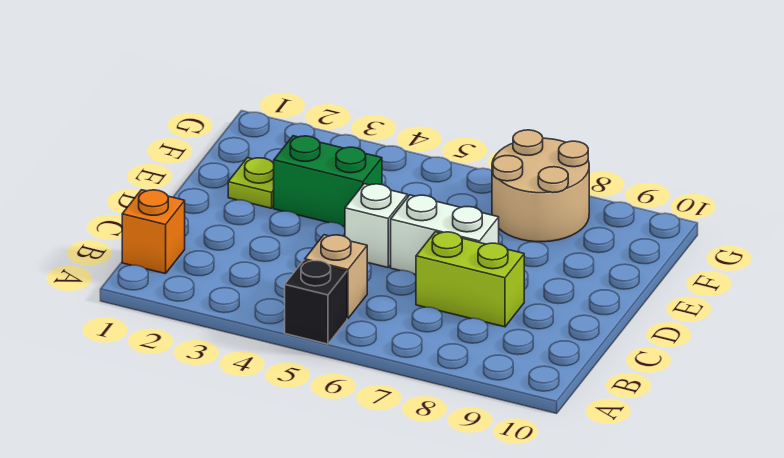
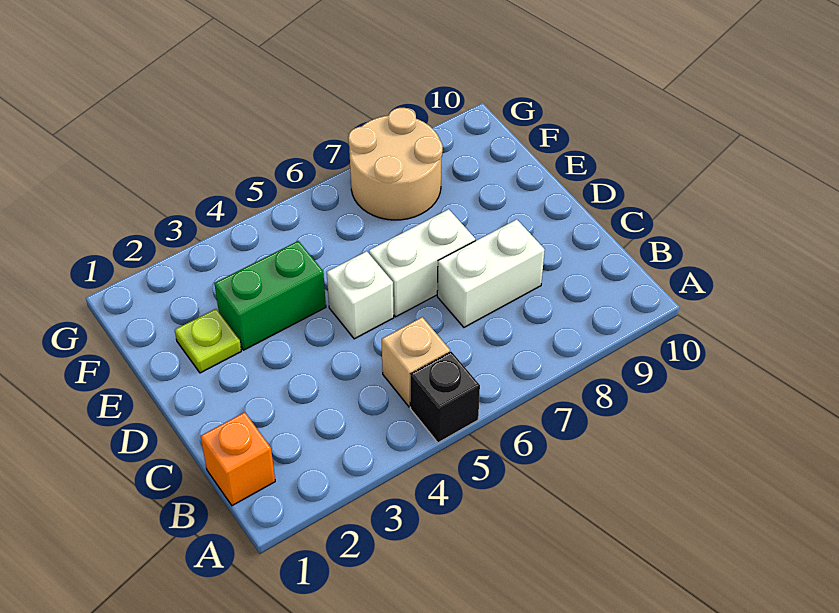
lime brick C7:C8 level 1 -> white brick C7:C8 level 1

